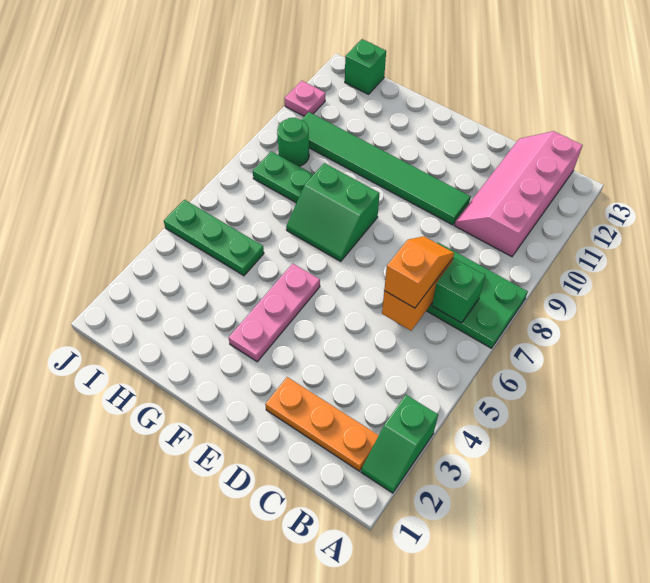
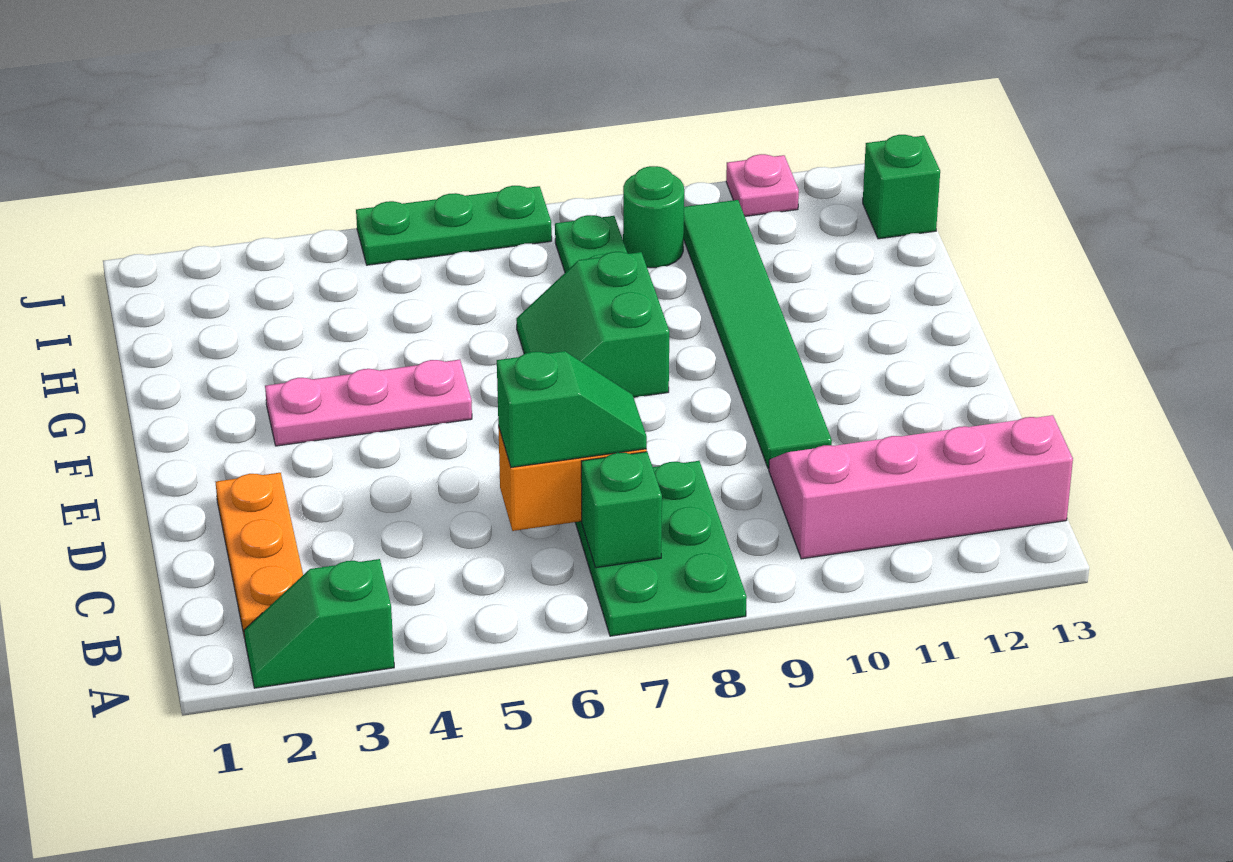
orange slope C6:C7 level 3 top 6 -> green slope C6:C7 level 3 top 6
green plate H5:J5 level 1 -> green plate J5:J7 level 1

